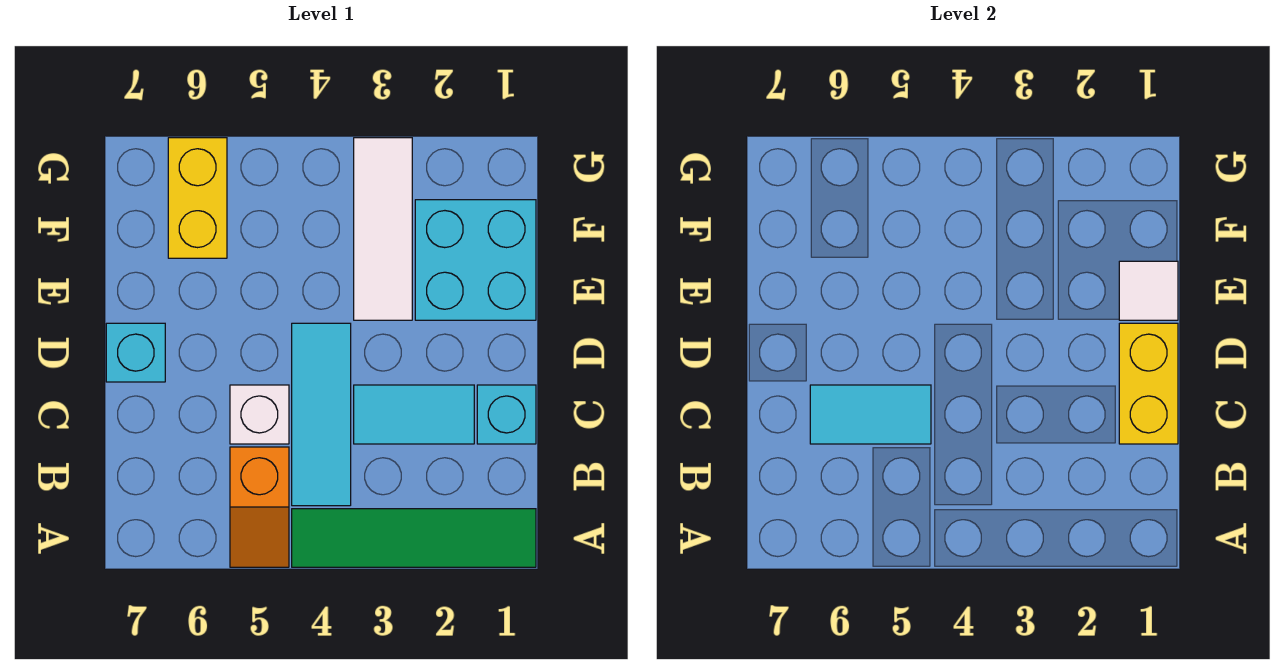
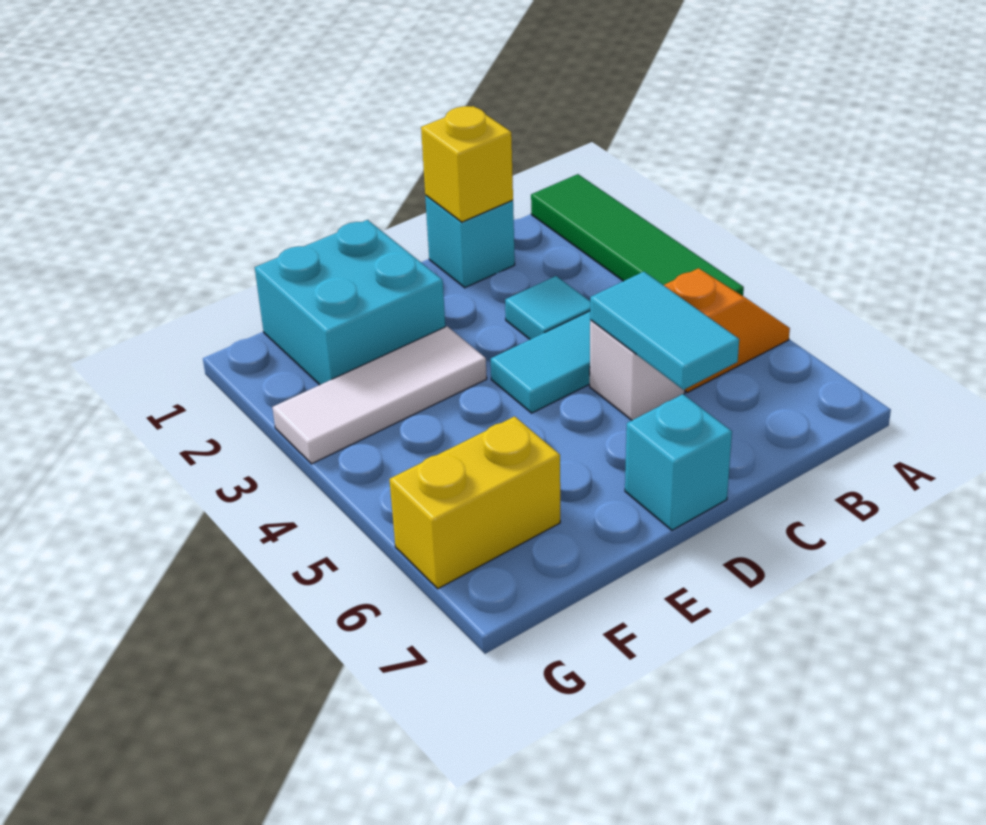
yellow brick C1:D1 level 2 -> yellow brick C1 level 2
cyan tile C2:C3 level 1 -> cyan tile C3 level 1
white tile E1 level 2 -> none

